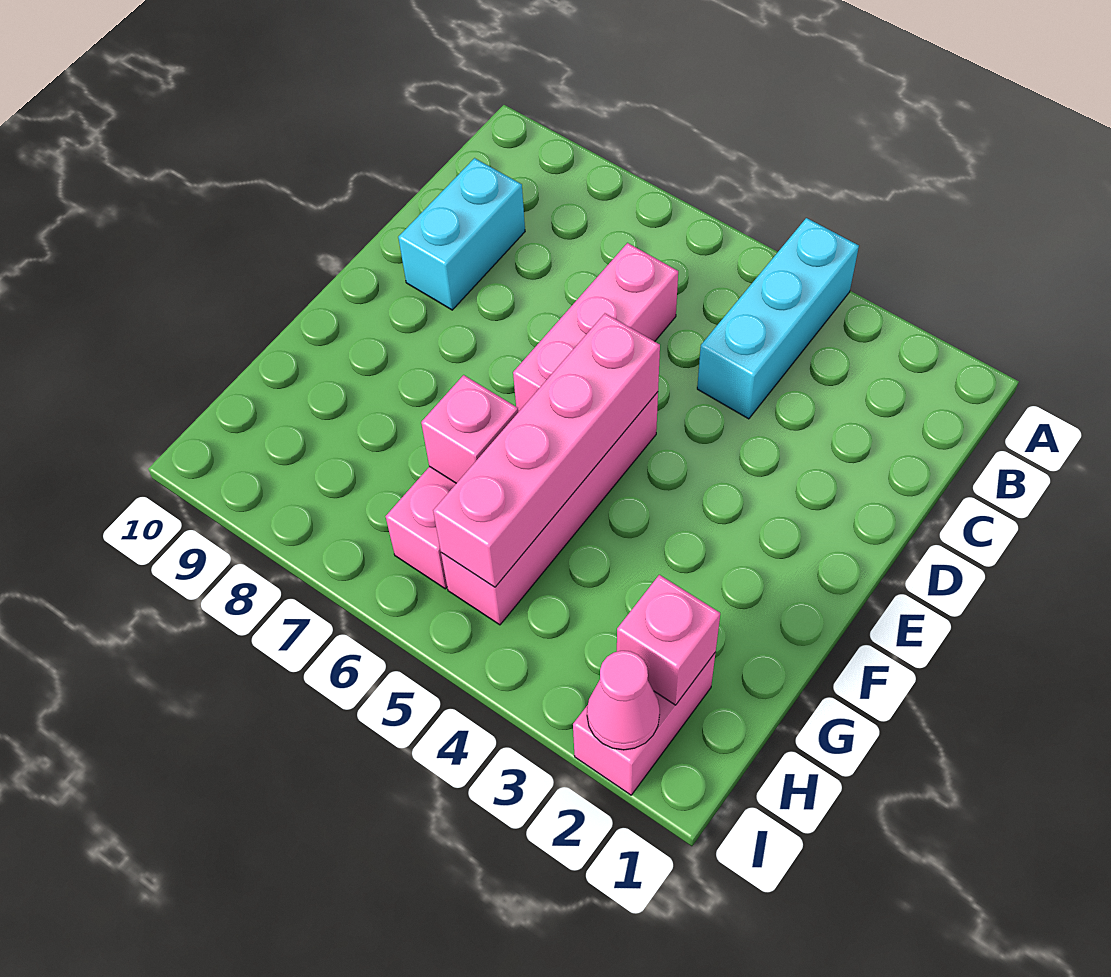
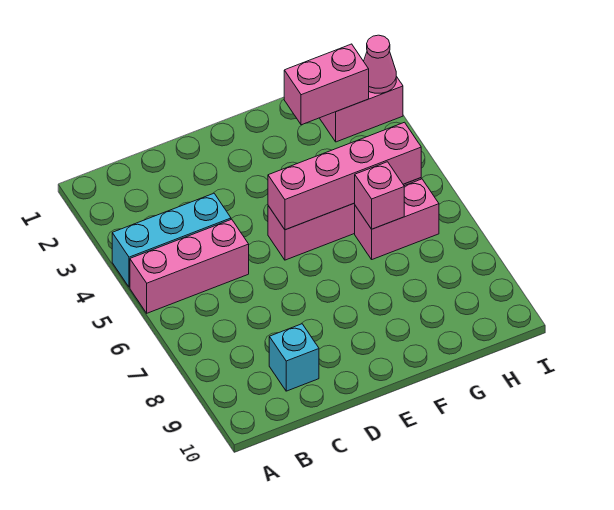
pink brick C6:E6 level 1 -> pink brick A5:C5 level 1
cyan brick C9:D9 level 1 -> cyan brick C9 level 1
pink brick H2 level 2 -> pink brick G2:H2 level 2

